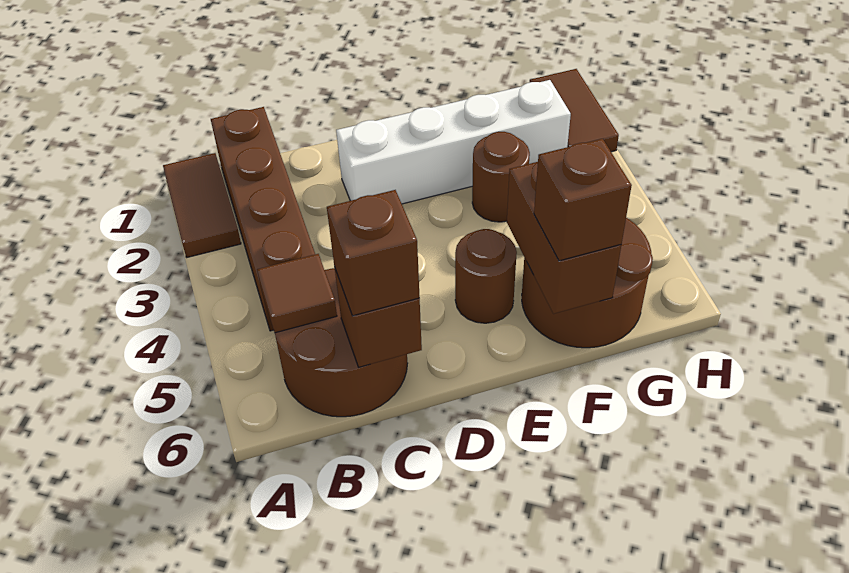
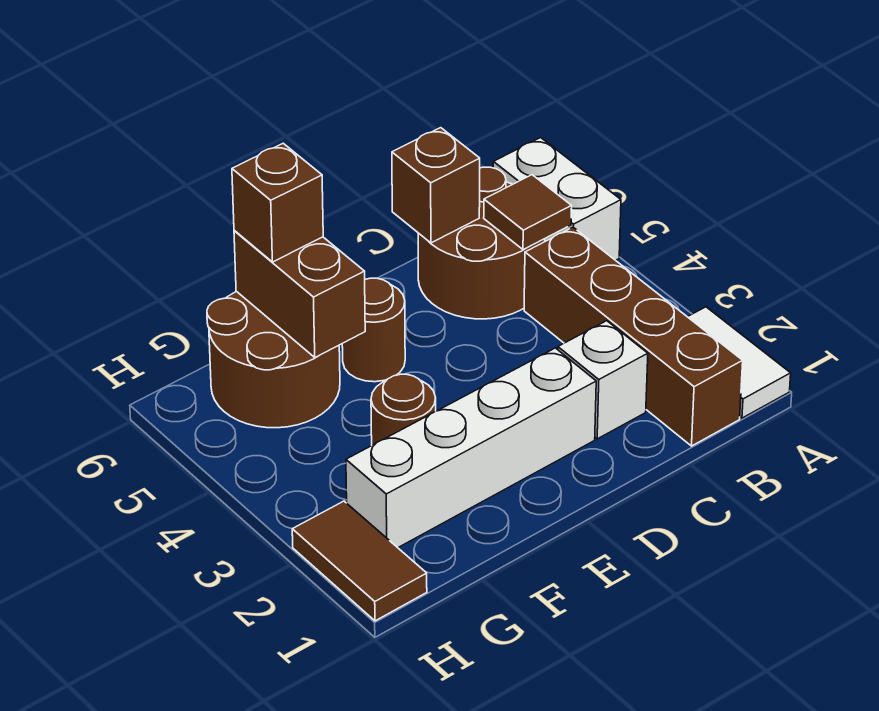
brown tile A1:A2 level 1 -> white tile A1:A2 level 1
none -> white brick A5:A6 level 1
none -> white brick C2 level 1
brown brick C6 level 3 -> none

